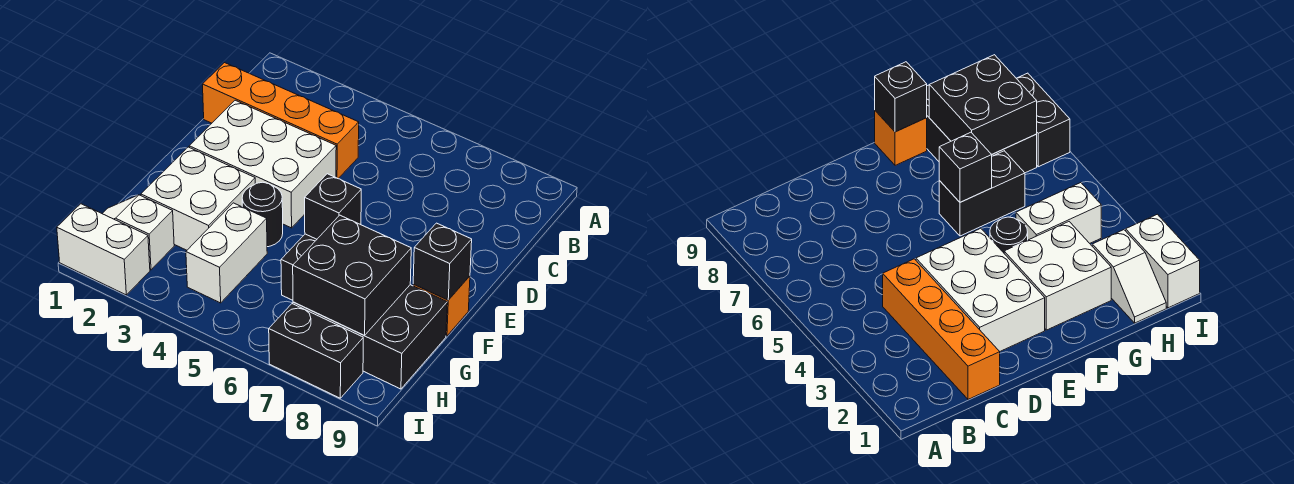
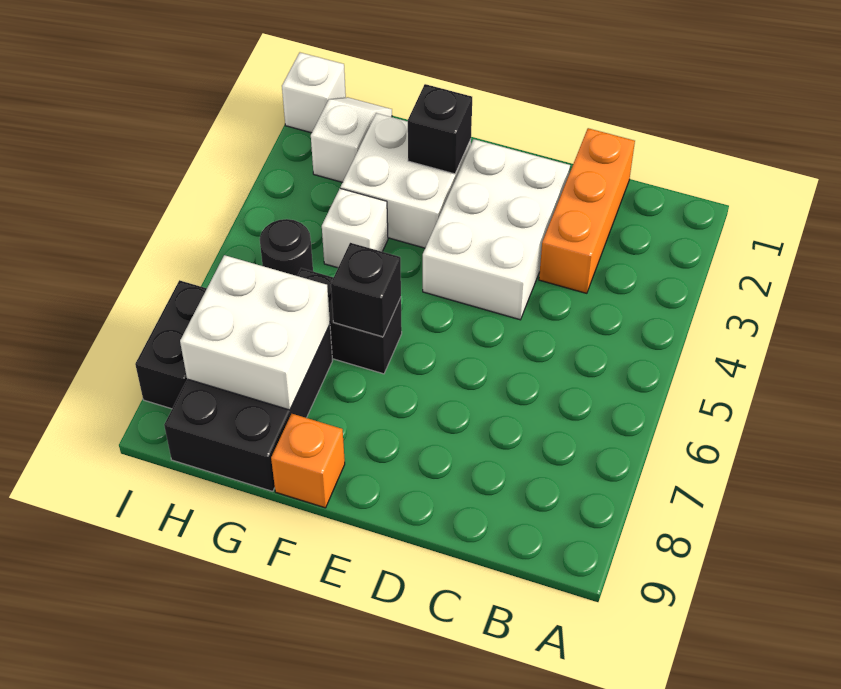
orange brick C1:C4 level 1 -> orange brick C1:C3 level 1
black round brick F4 level 1 -> black round brick H5 level 1
black brick F9 level 2 -> black brick F2 level 2
white brick G4:H4 level 1 -> white brick G4 level 1
black brick G7:H8 level 2 -> white brick G7:H8 level 2
white brick I1:I2 level 1 -> white brick I1 level 1

